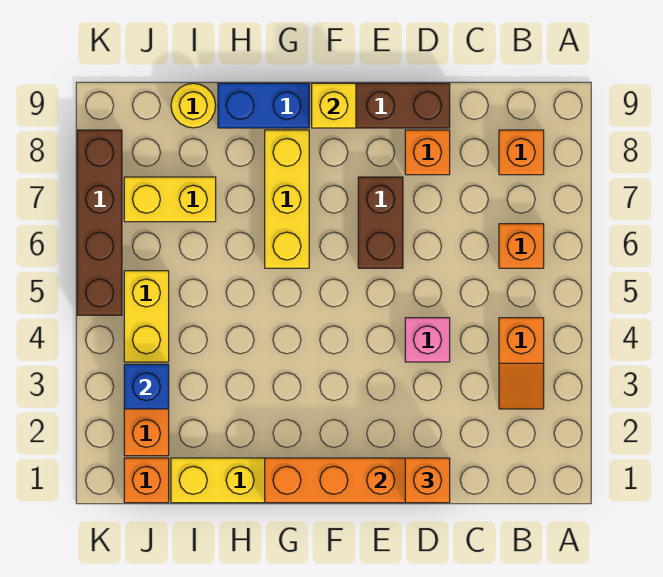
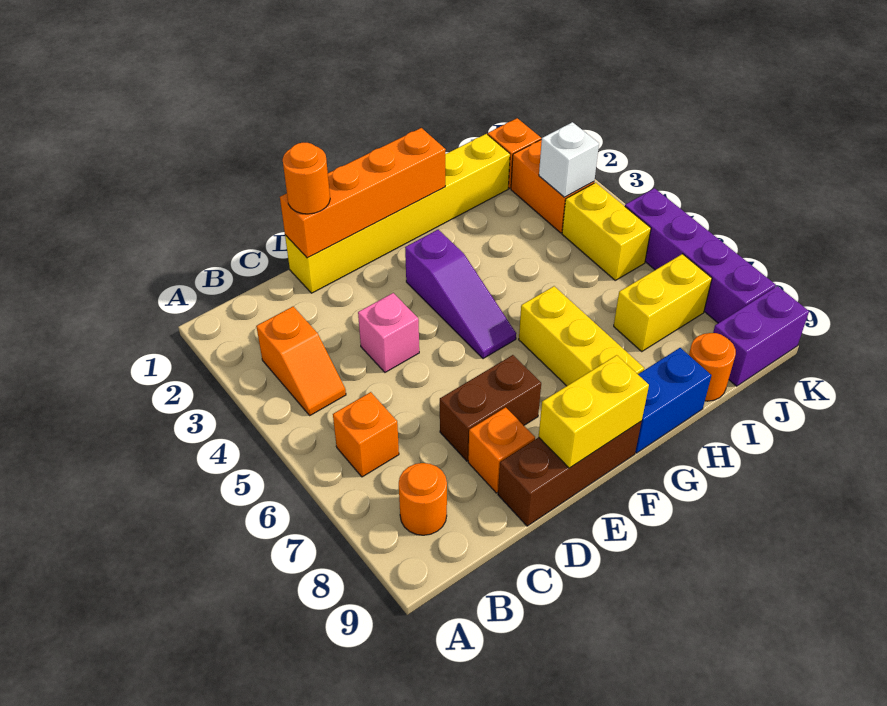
orange slope B3:B4 level 1 top 4 -> orange slope B3:B4 level 1 top 3
orange brick B8 level 1 -> orange round brick B8 level 1
orange brick D1 level 3 -> orange round brick D1 level 3
brown brick E6:E7 level 1 -> brown brick D7:E7 level 1
none -> purple slope F3:F5 level 1 top 3
yellow brick F9 level 2 -> yellow brick E9:F9 level 2
yellow round brick I9 level 1 -> orange round brick I9 level 1
blue brick J3 level 2 -> white brick J3 level 2
none -> purple brick J9:K9 level 1
brown brick K5:K8 level 1 -> purple brick K5:K8 level 1

